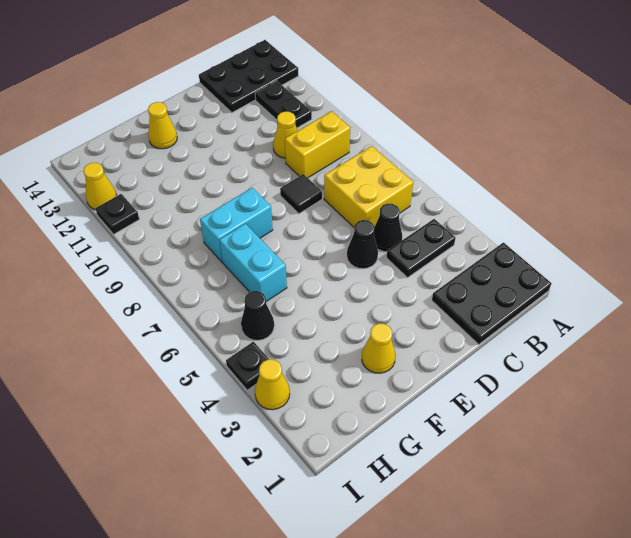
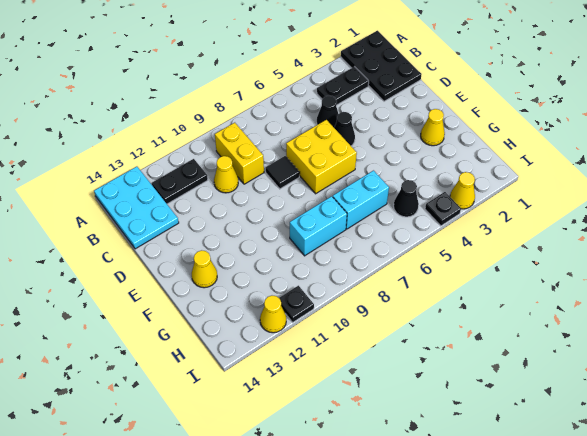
black plate A13:C14 level 1 -> cyan plate A13:C14 level 1
black plate B4:C4 level 1 -> black plate B3:B4 level 1
yellow brick B6:C7 level 1 -> yellow brick D6:E7 level 1
cyan brick F8:G8 level 1 -> cyan brick G8:G9 level 1

